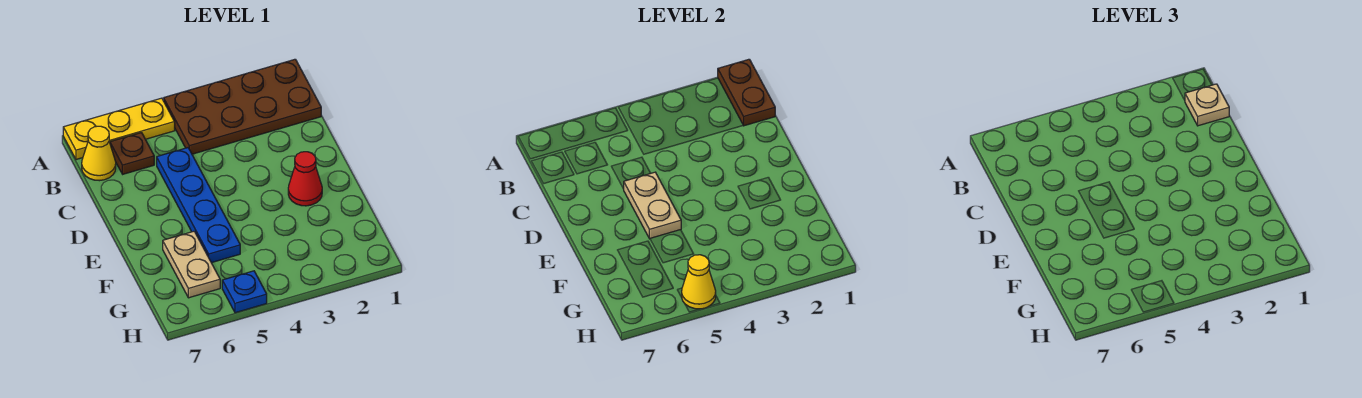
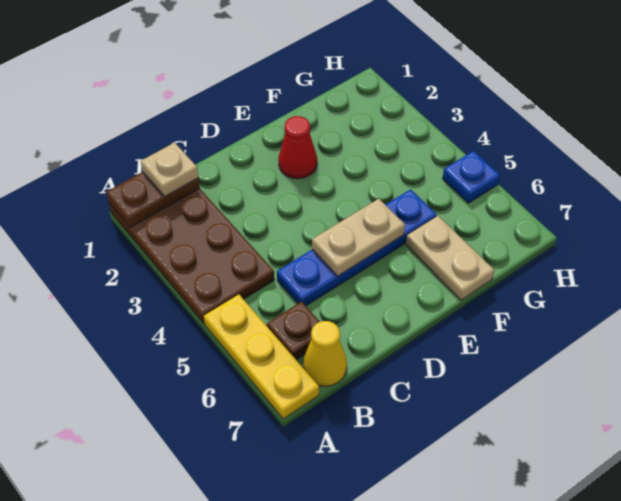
tan plate F6:G6 level 1 -> tan plate F6:F7 level 1
yellow cone H5 level 2 -> none

